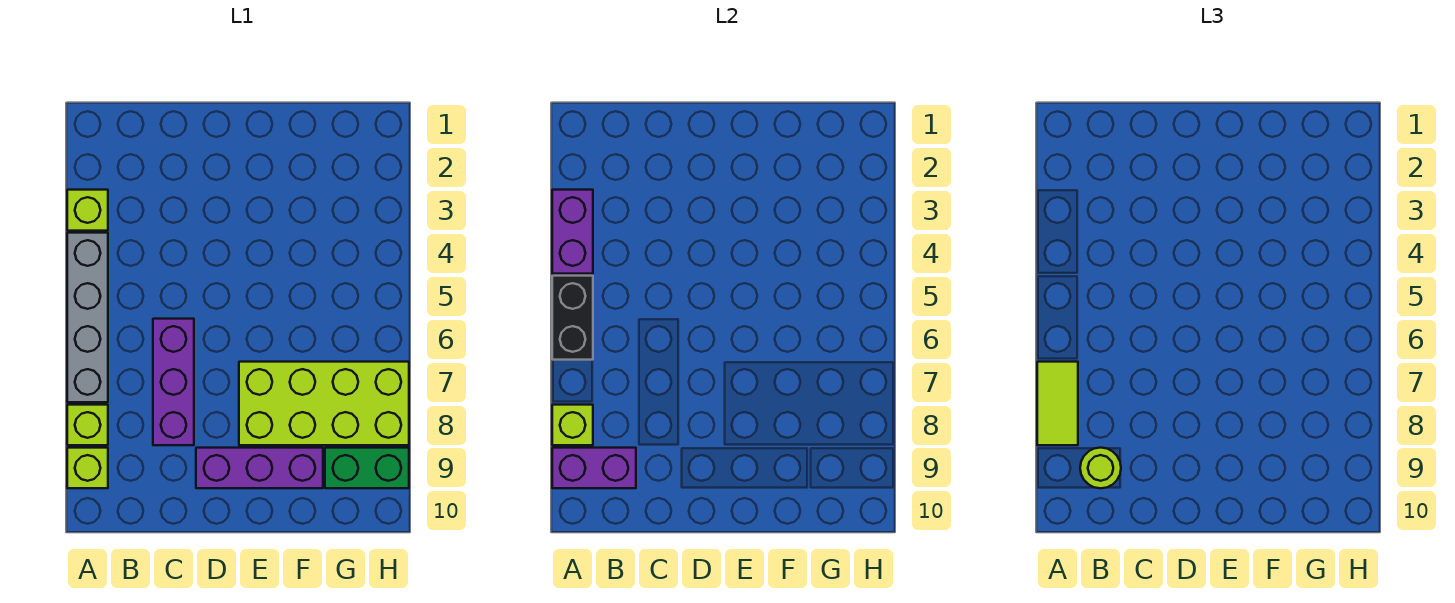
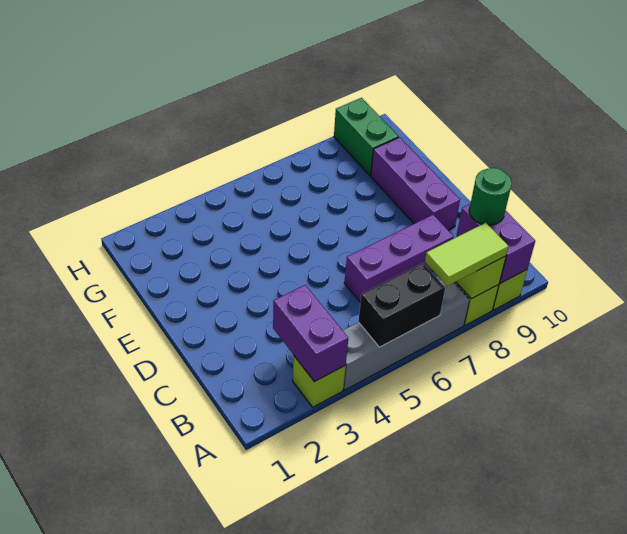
purple brick A3:A4 level 2 -> purple brick A3:B3 level 2
lime round brick B9 level 3 -> green round brick B9 level 3
lime brick E7:H8 level 1 -> none

